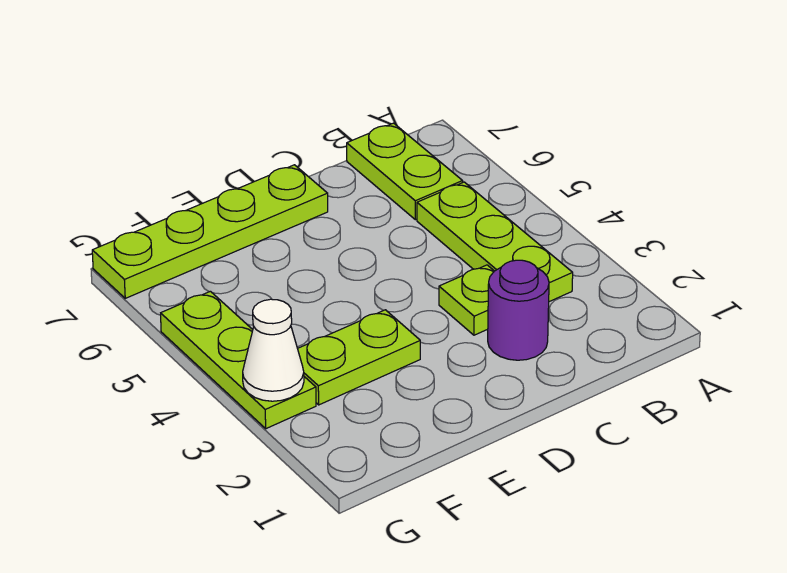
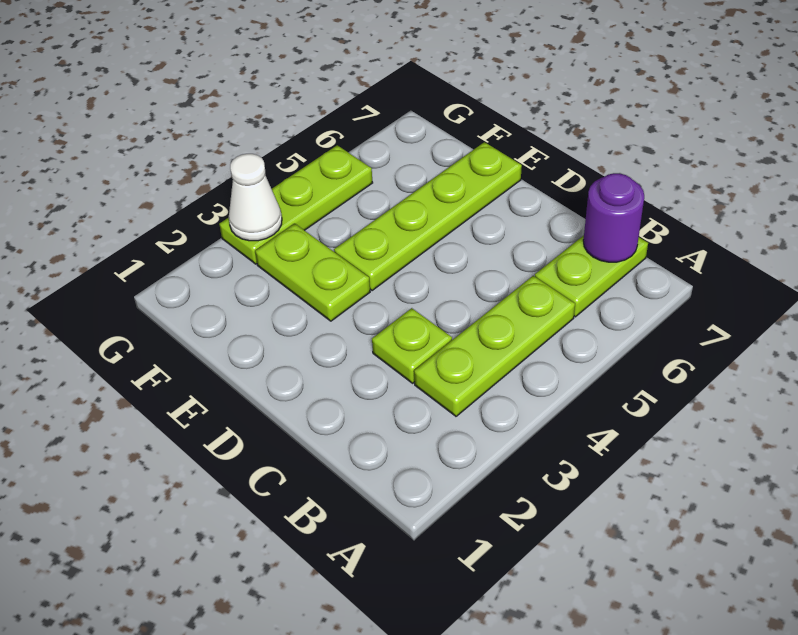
purple round brick C2 level 1 -> purple round brick B7 level 2
lime plate D7:G7 level 1 -> lime plate E4:E7 level 1

